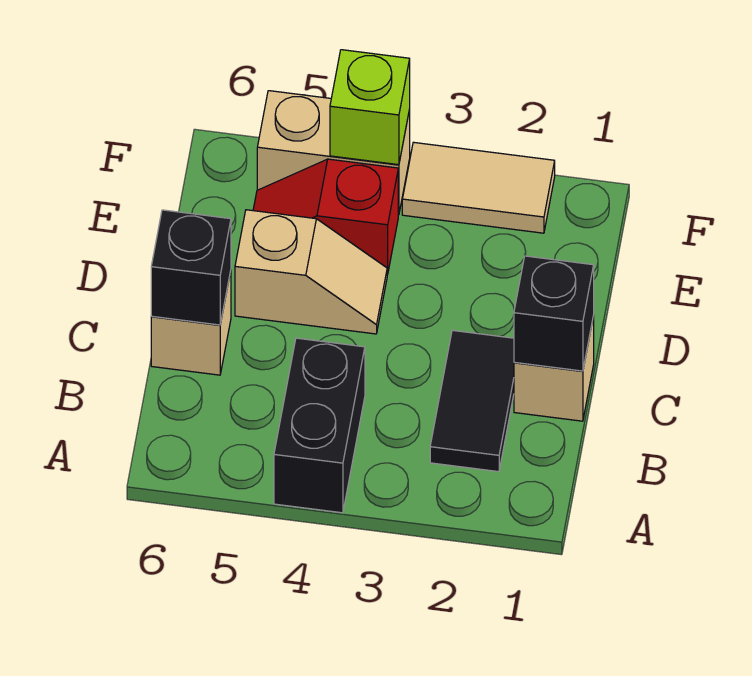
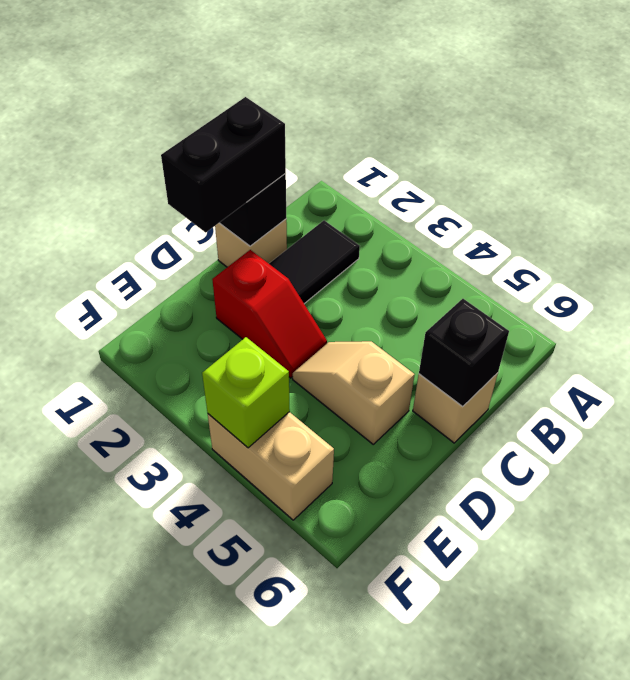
black brick A4:B4 level 1 -> black brick C1:D1 level 3
red slope E4:E5 level 1 top 4 -> red slope D2:D3 level 1 top 2
tan tile F2:F3 level 1 -> none

